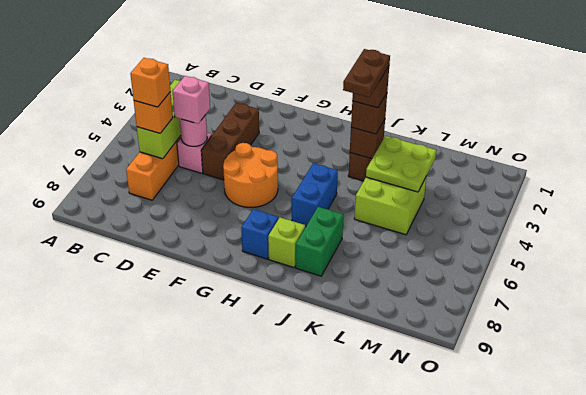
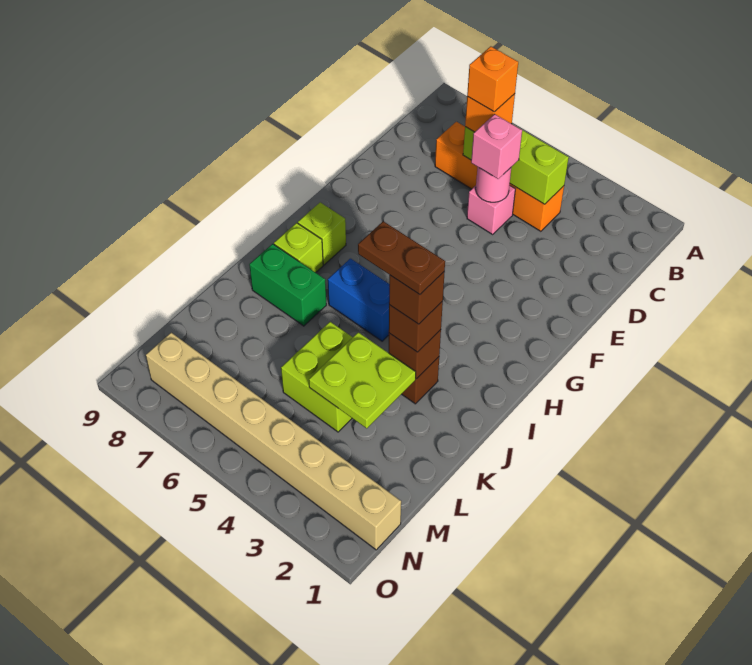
brown brick E3:E5 level 1 -> none
orange round brick F5:G6 level 1 -> none
blue brick H8 level 1 -> lime brick H8 level 1
none -> tan brick N1:N8 level 1

